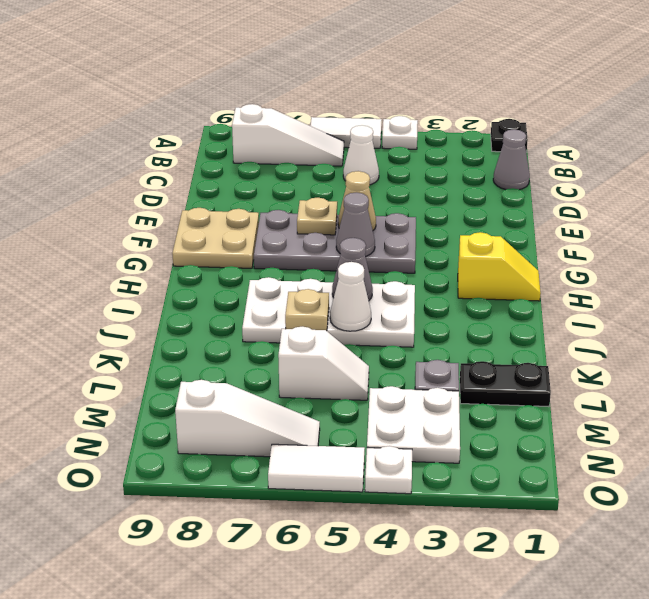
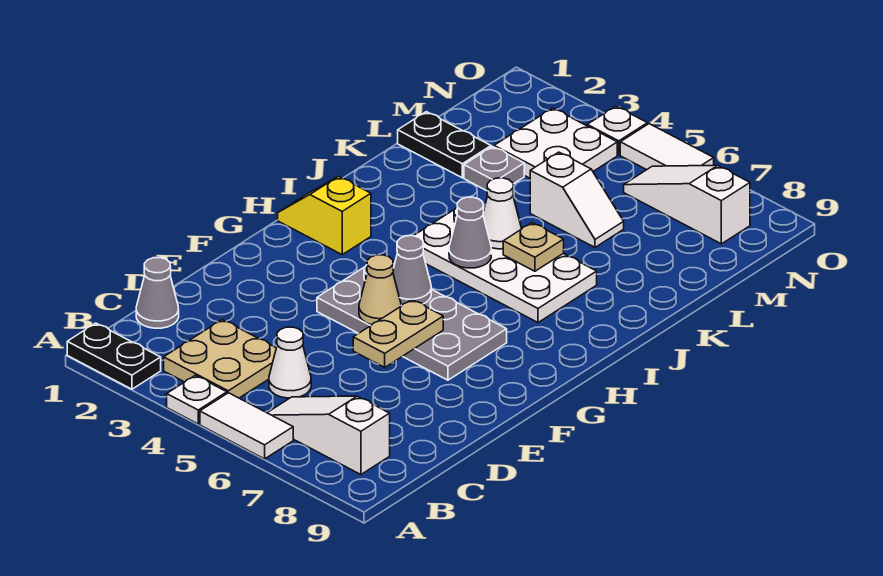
black plate A1 level 1 -> black plate A1:A2 level 1
tan plate F6 level 2 -> tan plate E6:F6 level 2
tan plate F8:G9 level 1 -> tan plate B3:C4 level 1
white slope L5:L6 level 1 top 6 -> white slope L5:L6 level 1 top 5

